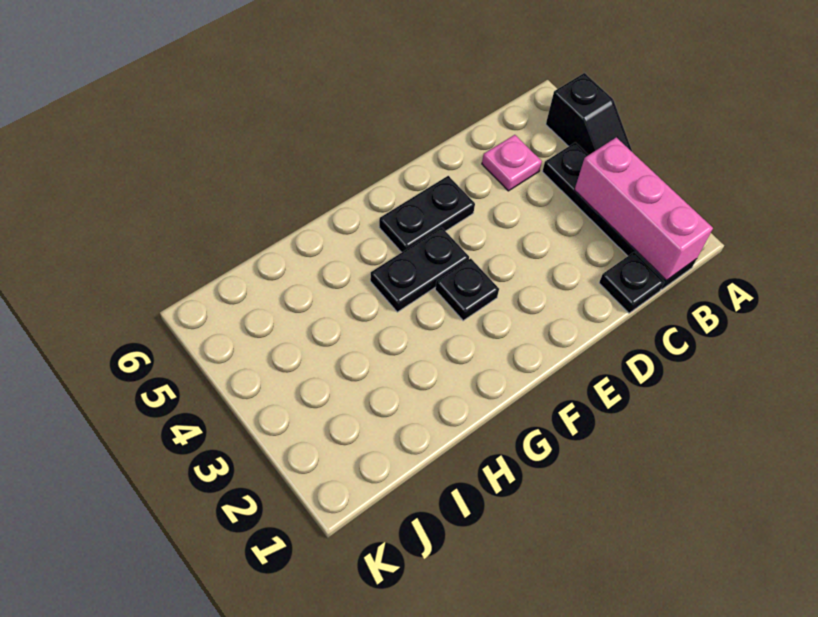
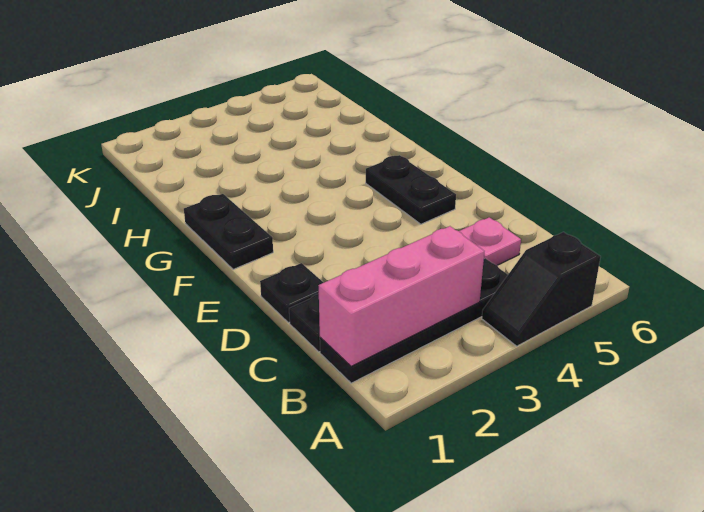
black plate F3 level 1 -> black plate D1 level 1
black plate F4:G4 level 1 -> black plate F1:G1 level 1

